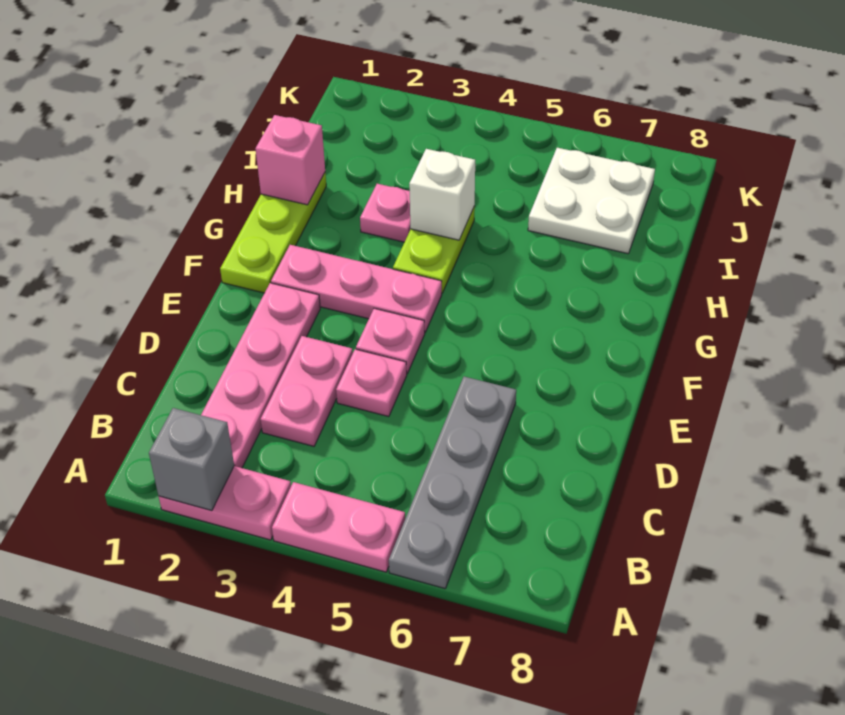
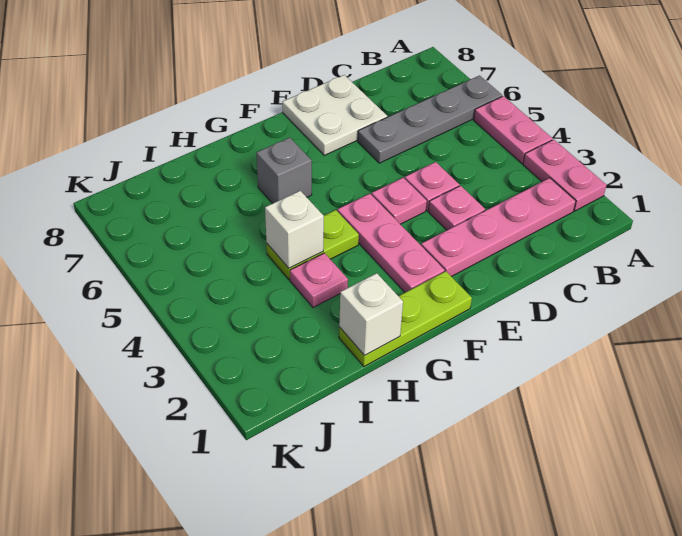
grey brick A2 level 2 -> grey brick G6 level 1
pink plate C3:D3 level 1 -> pink plate D3 level 1
pink brick H1 level 2 -> white brick H1 level 2
white plate I6:J7 level 1 -> white plate D7:E8 level 1

